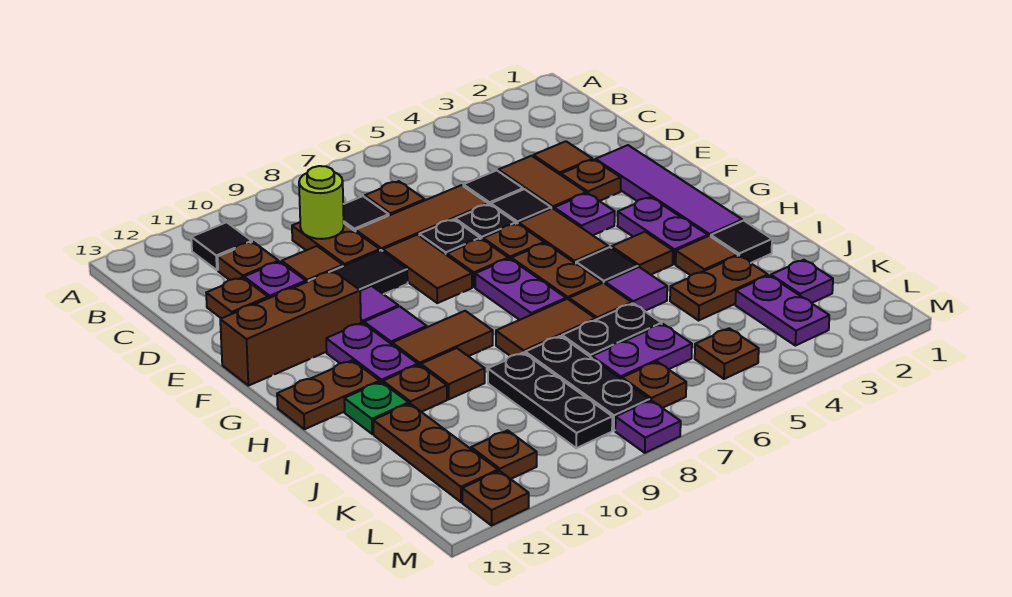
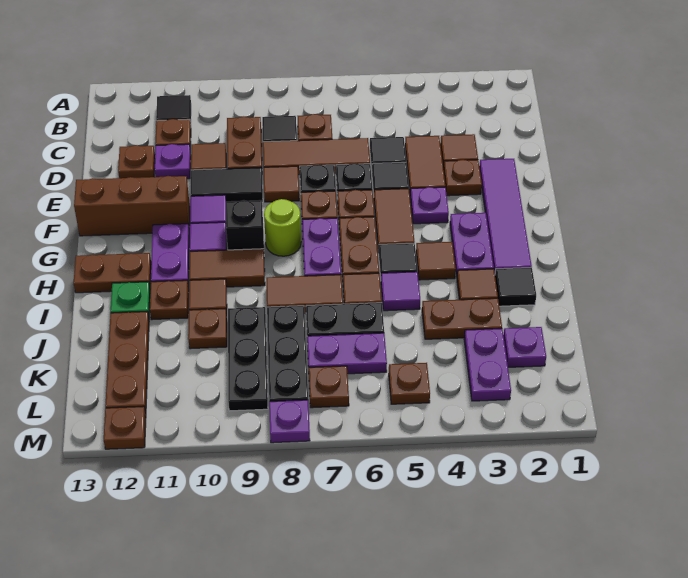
lime round brick C9 level 2 -> lime round brick G8 level 1
brown tile E8:F8 level 1 -> brown tile E8 level 1
none -> black brick G9 level 1
brown plate L11 level 1 -> brown plate J10 level 1

